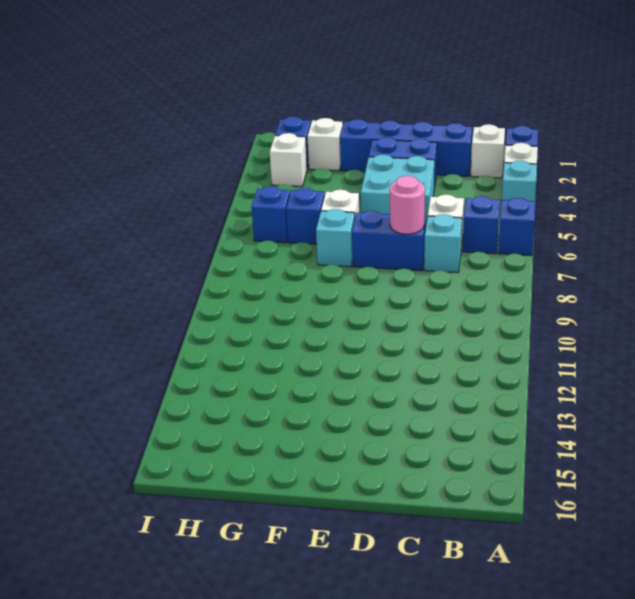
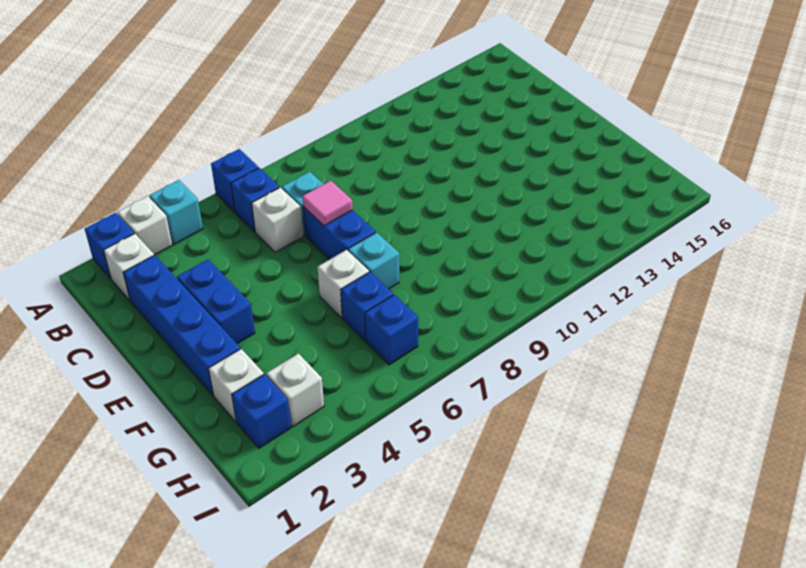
cyan brick D4:E5 level 1 -> none
pink round brick D7 level 2 -> pink tile D7 level 2

